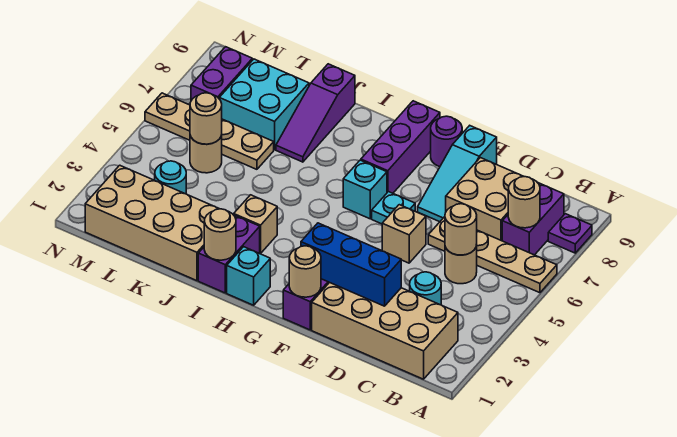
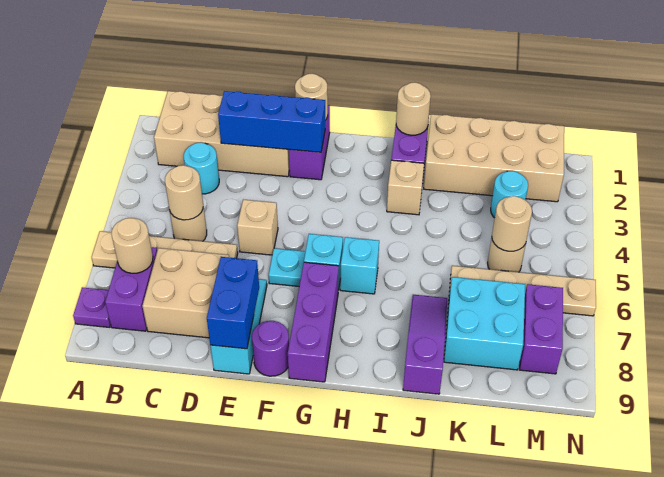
none -> blue brick E8:E9 level 2
cyan brick H1 level 1 -> cyan brick H6 level 1

